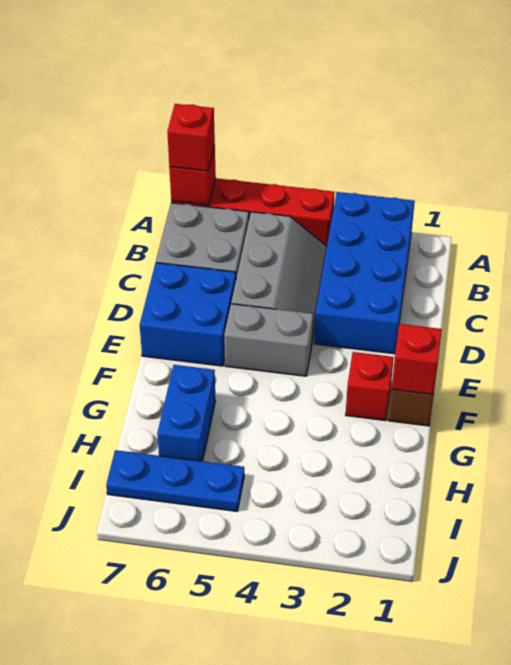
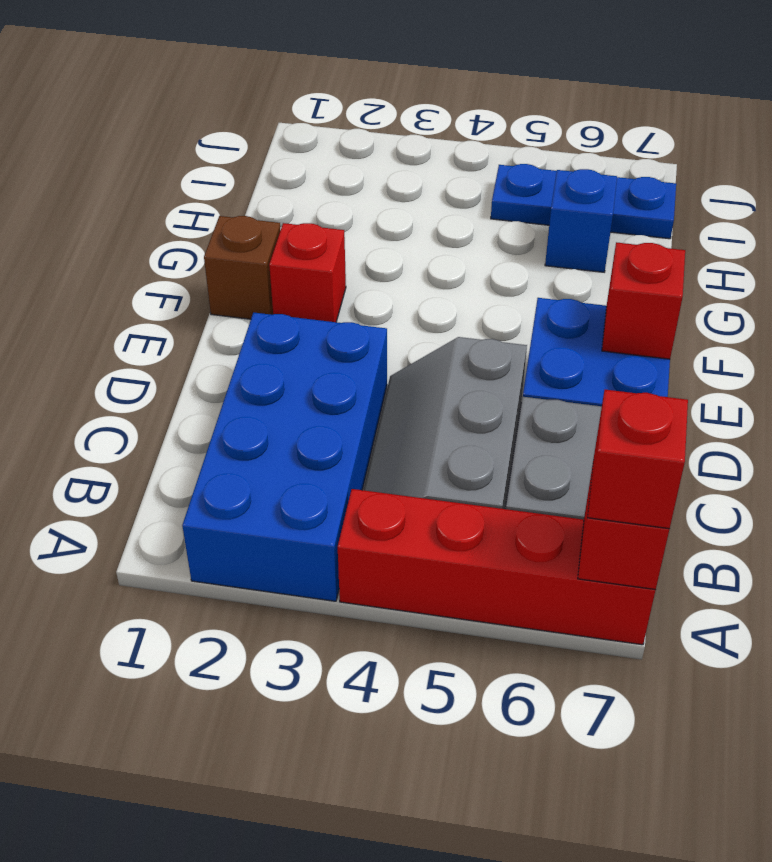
grey brick E4:E5 level 1 -> none
red brick F1 level 2 -> red brick E7 level 2
blue brick G6:H6 level 1 -> blue brick H6 level 1

